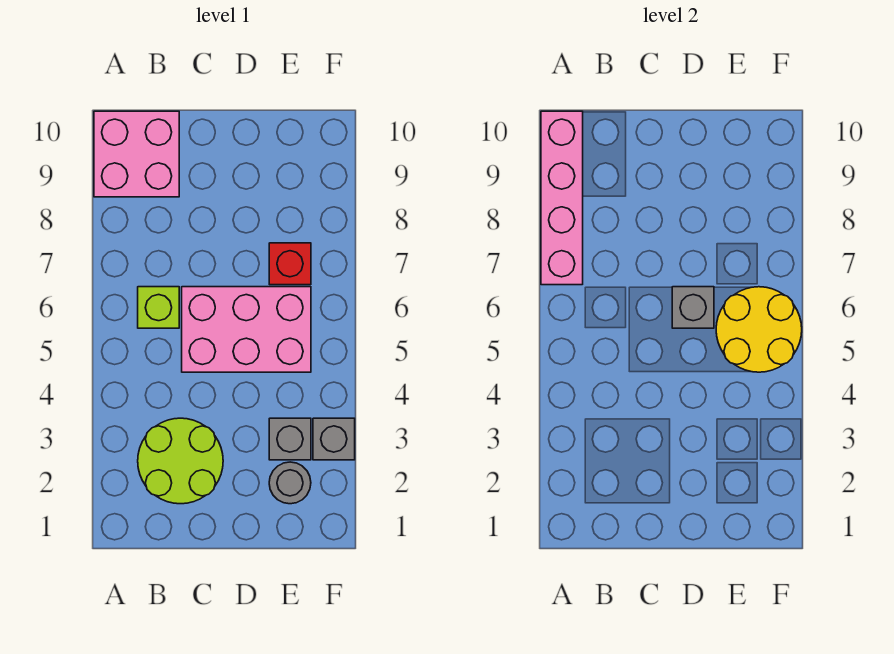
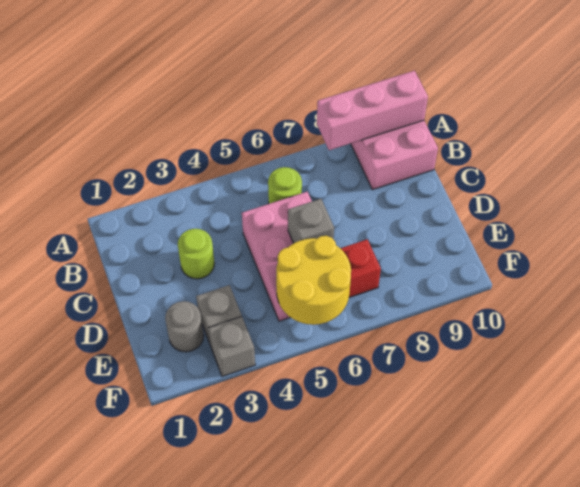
pink brick A7:A10 level 2 -> pink brick A8:A10 level 2
lime round brick B2:C3 level 1 -> lime round brick C3 level 1
lime brick B6 level 1 -> lime round brick B6 level 1

